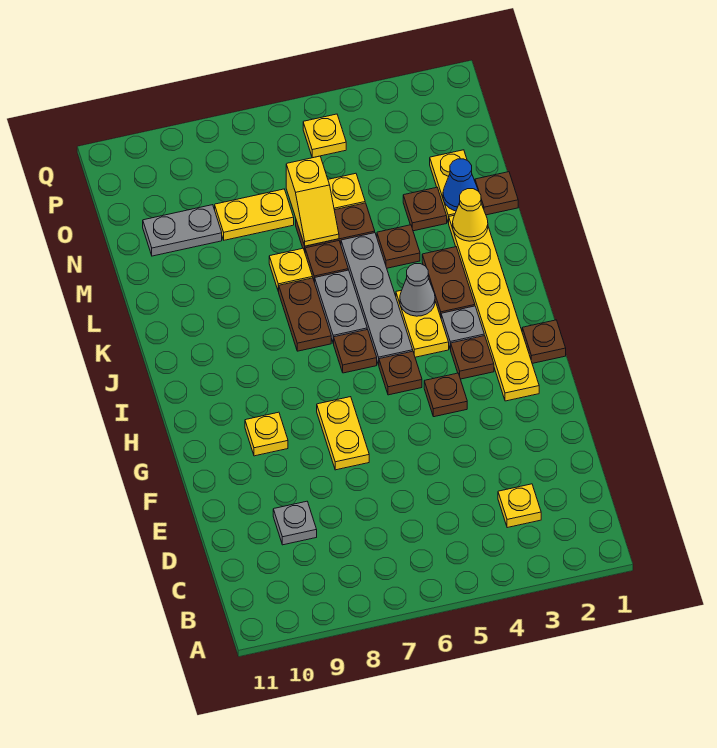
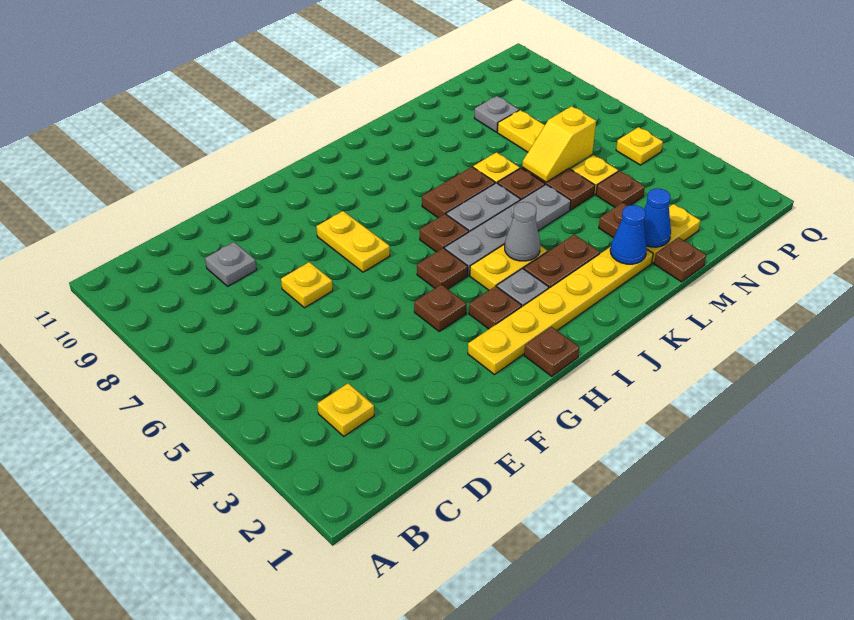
yellow plate F7:G7 level 1 -> yellow plate G7:G8 level 1
yellow plate G9 level 1 -> yellow plate E7 level 1
yellow cone L2 level 2 -> blue cone L2 level 2
brown plate L4 level 1 -> brown plate N4 level 1
grey plate N9:N10 level 1 -> grey plate N9 level 1

